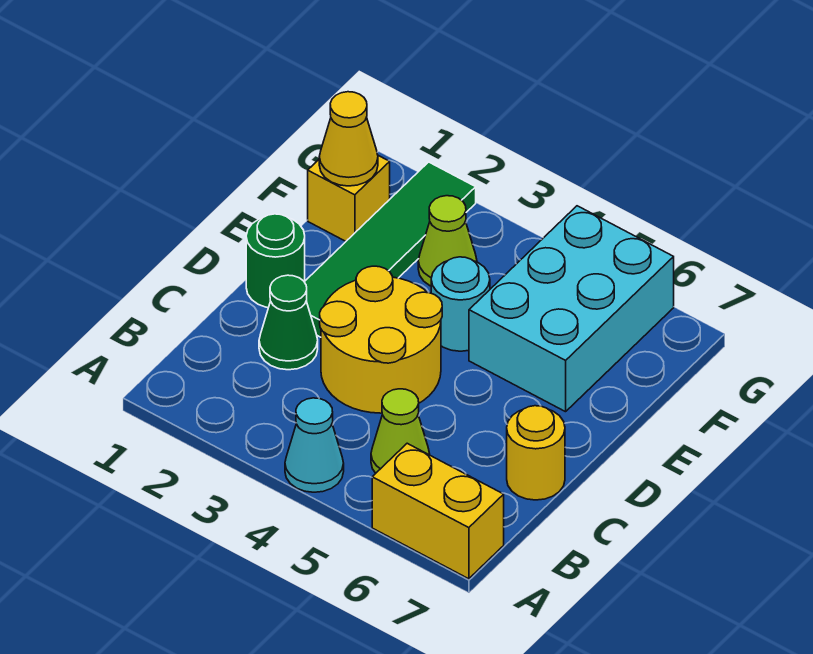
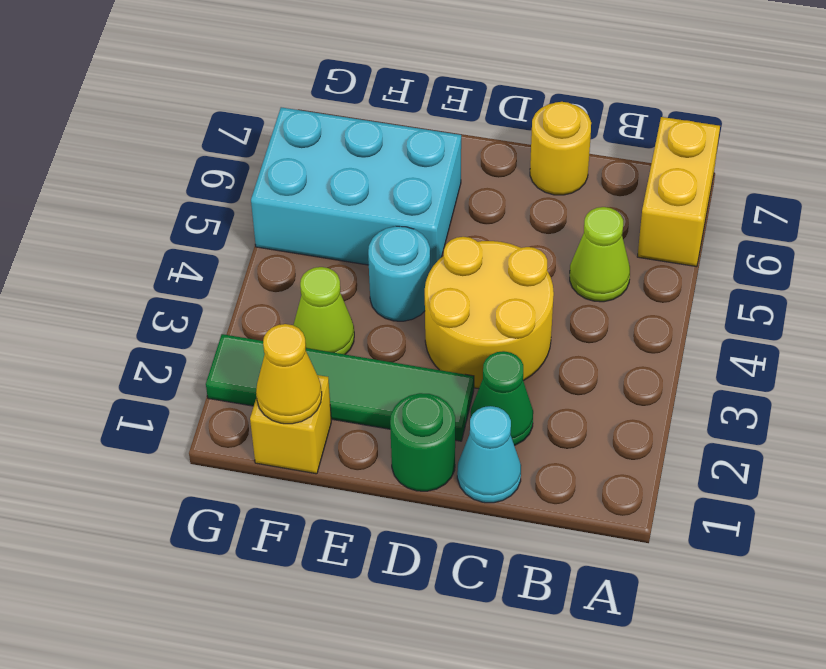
cyan cone A4 level 1 -> cyan cone C1 level 1

